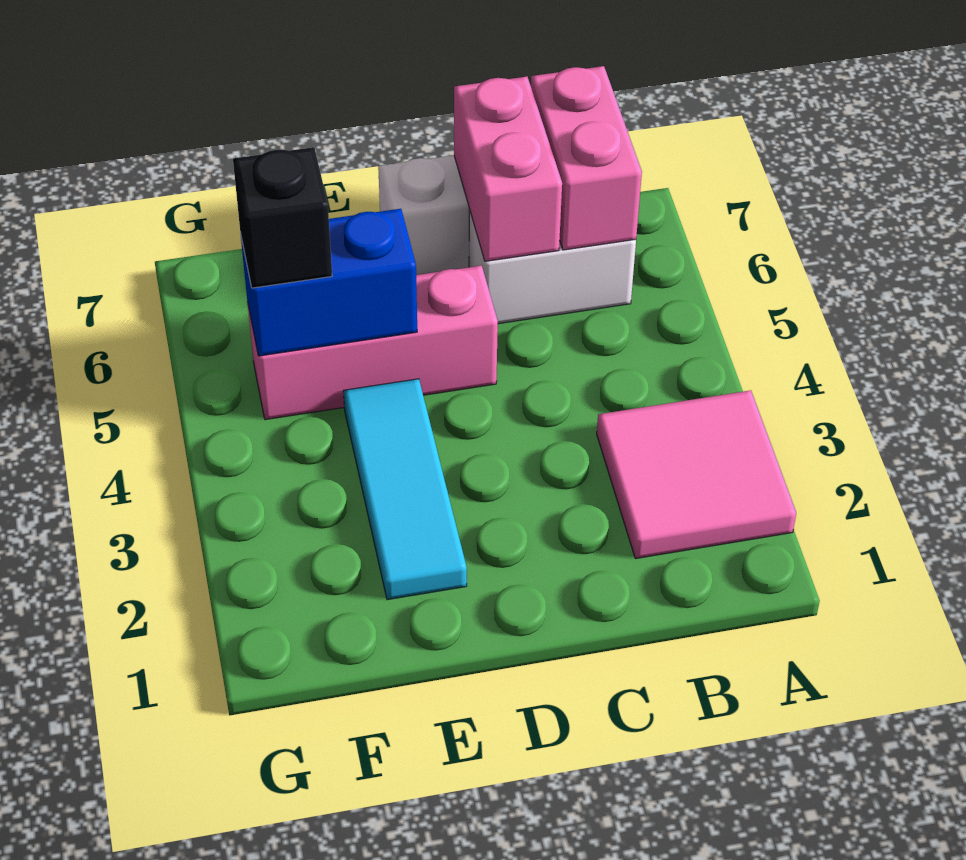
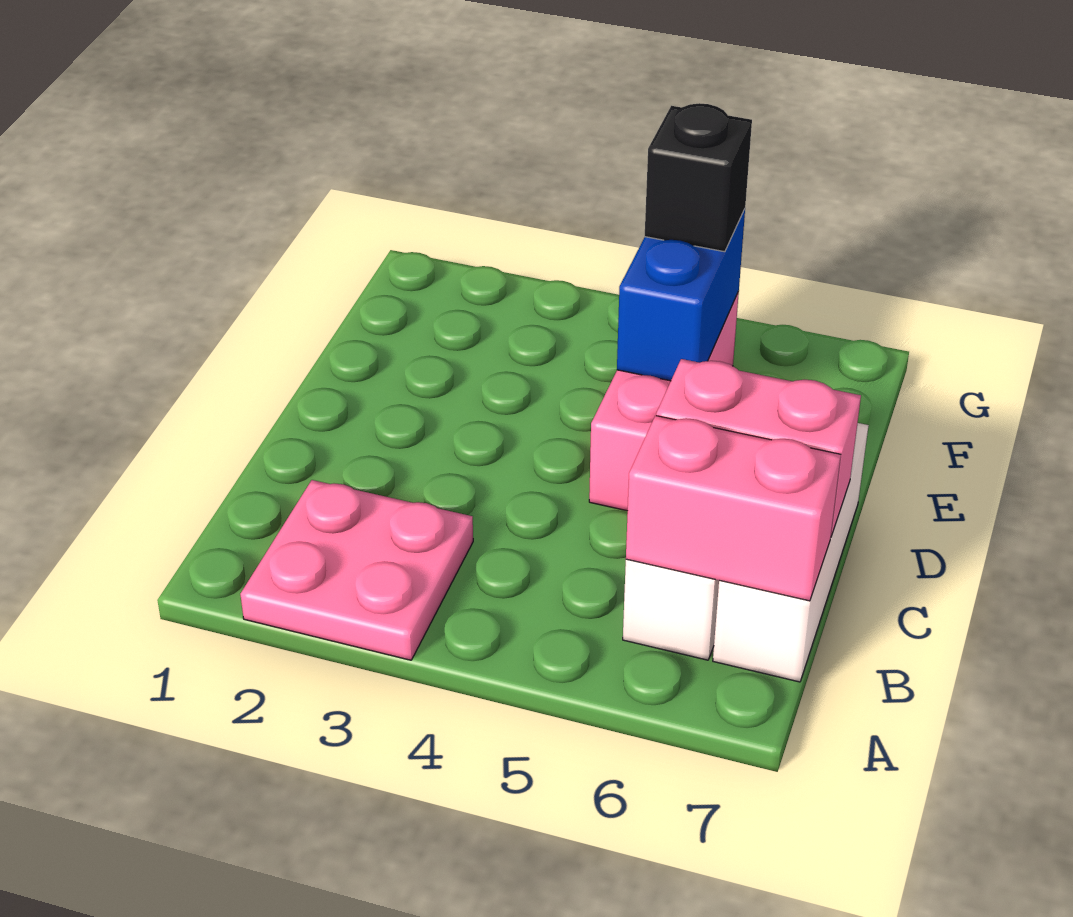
pink tile A2:B3 level 1 -> pink plate A2:B3 level 1
cyan tile E2:E4 level 1 -> none

